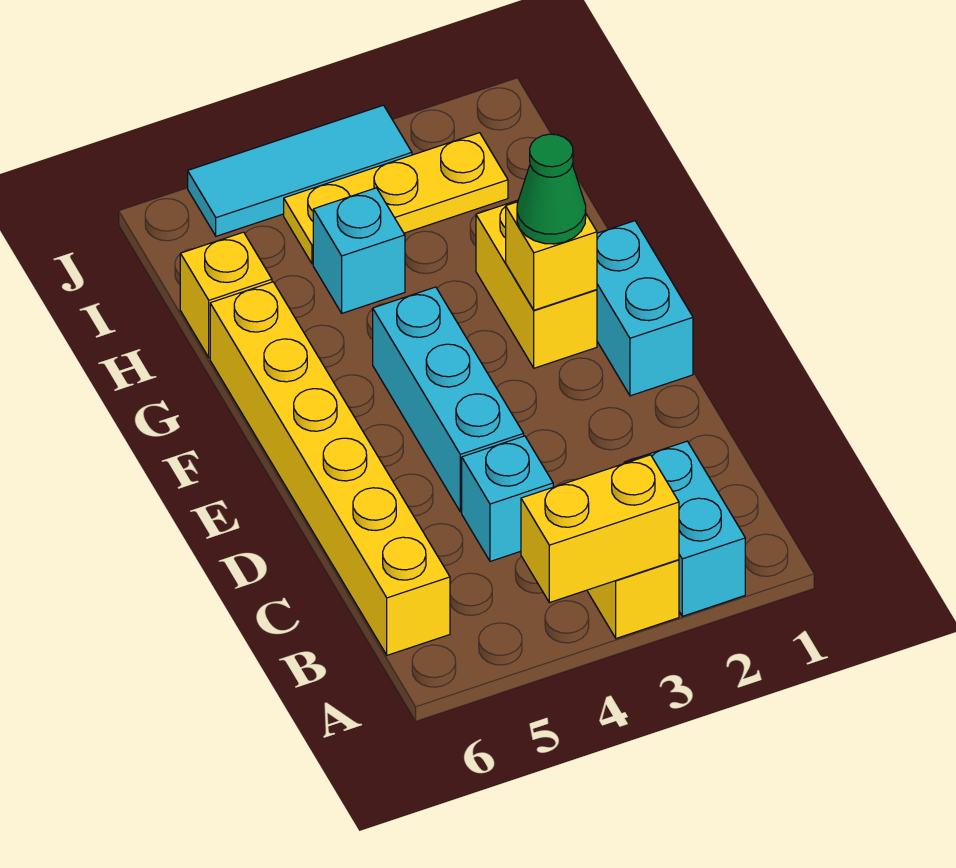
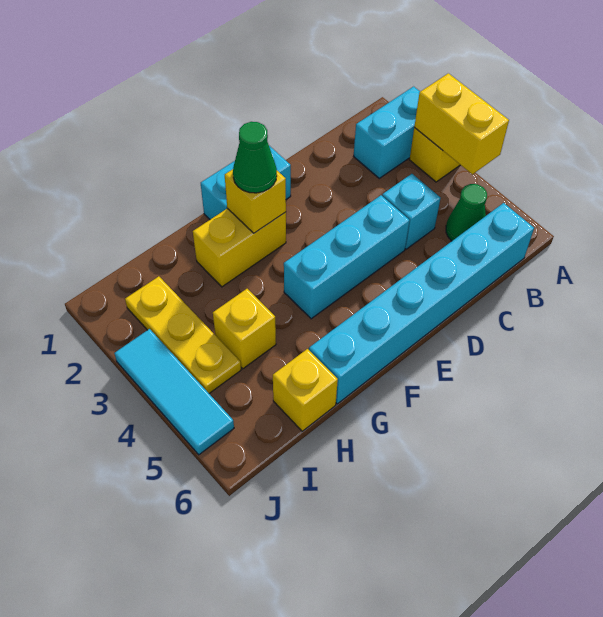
none -> green cone B5 level 1
yellow brick B6:G6 level 1 -> cyan brick B6:G6 level 1
cyan brick H4 level 1 -> yellow brick H4 level 1

